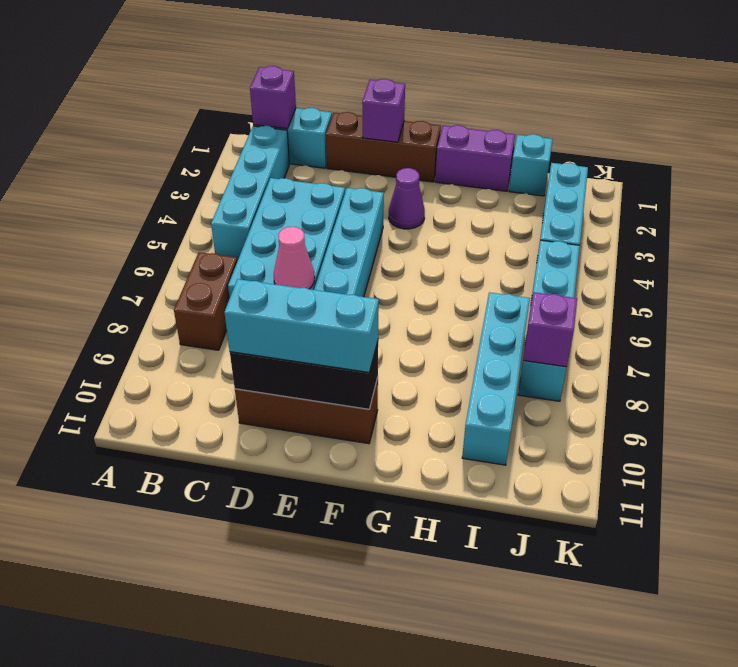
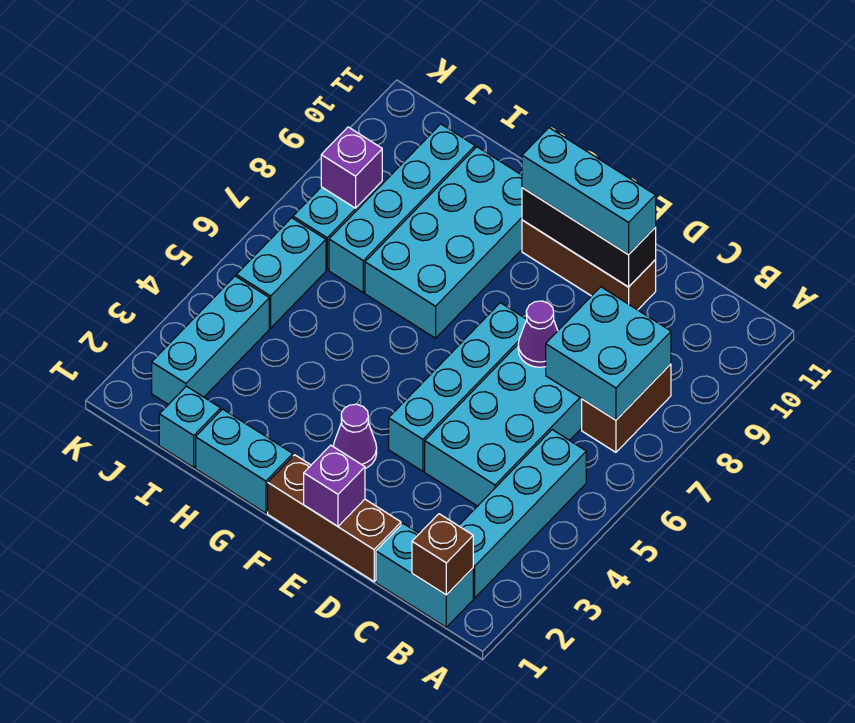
purple brick B1 level 2 -> brown brick B1 level 2
none -> cyan brick B7:C8 level 2
pink cone D7 level 2 -> purple cone D7 level 2
purple brick G1:H1 level 1 -> cyan brick G1:H1 level 1
none -> cyan brick G7:H10 level 1

